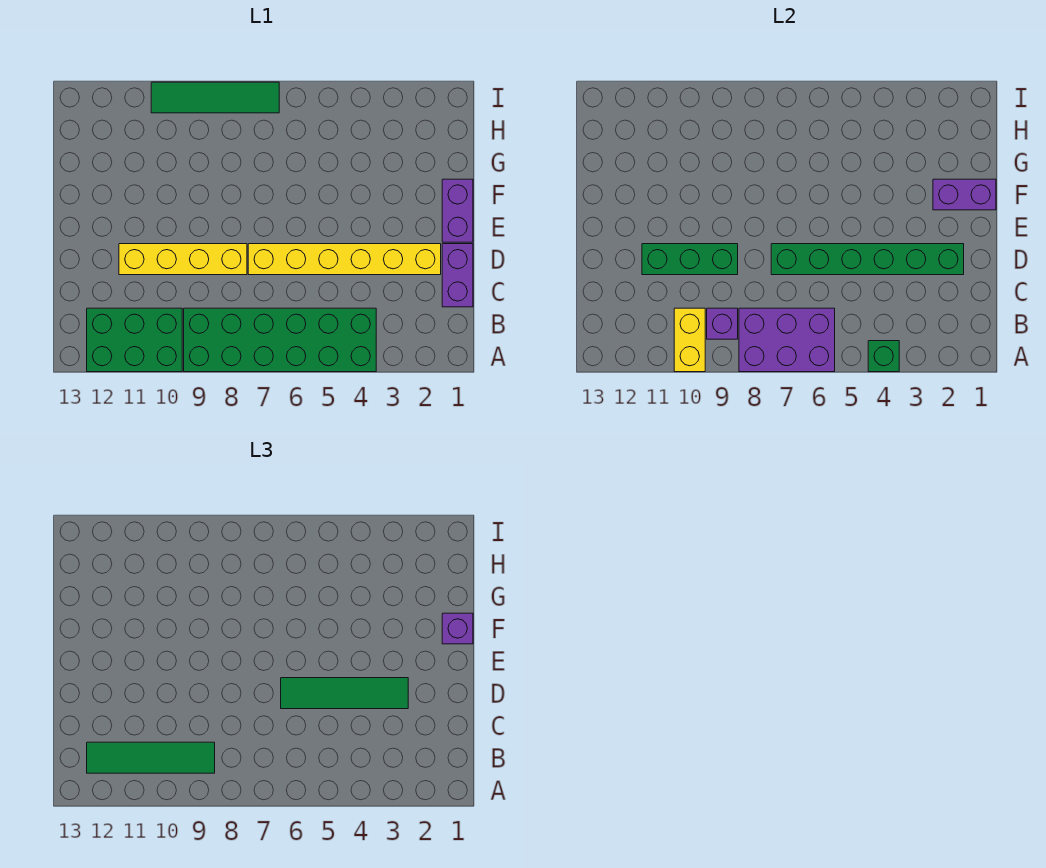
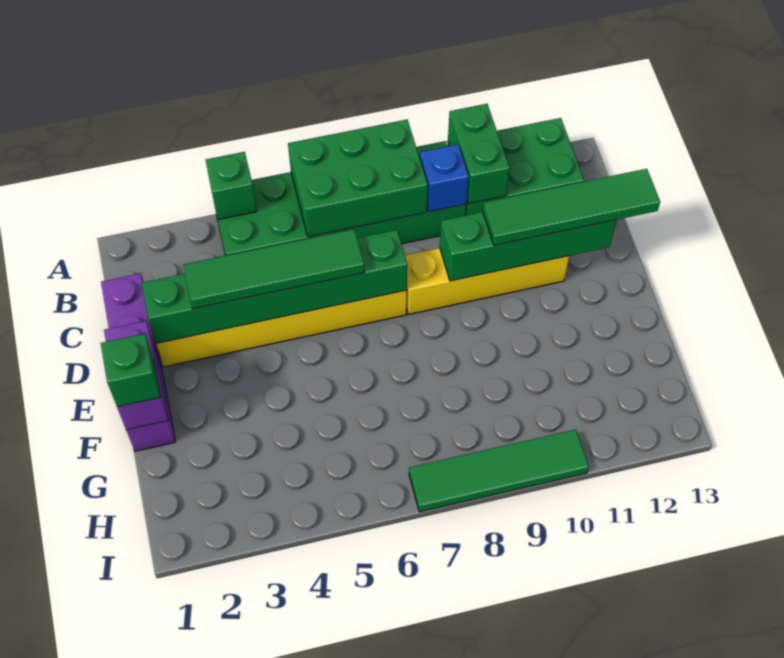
purple brick A6:B8 level 2 -> green brick A6:B8 level 2
yellow brick A10:B10 level 2 -> green brick A10:B10 level 2
purple brick B9 level 2 -> blue brick B9 level 2
green tile B9:B12 level 3 -> green tile D10:D13 level 3
green brick D9:D11 level 2 -> green brick D9:D12 level 2
purple brick F1:F2 level 2 -> purple brick E1:F1 level 2
purple brick F1 level 3 -> green brick F1 level 3

